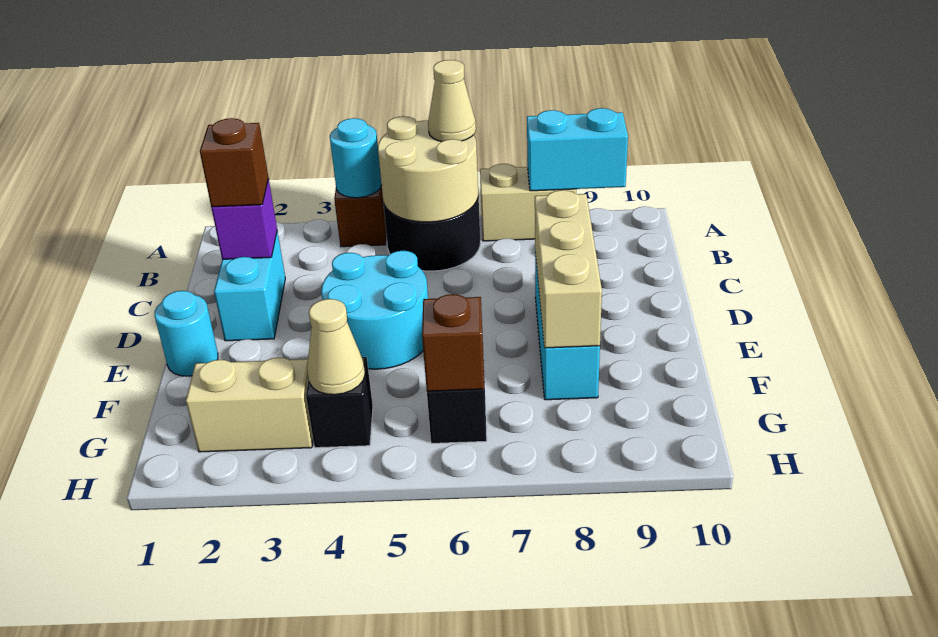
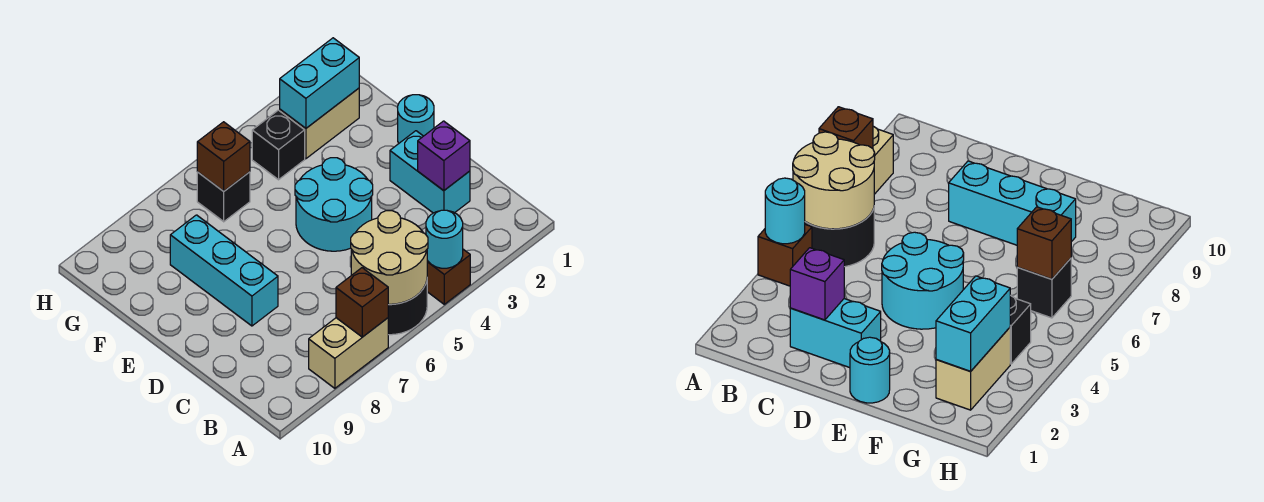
tan cone A6 level 3 -> none
cyan brick A8:A9 level 2 -> cyan brick G2:G3 level 2
brown brick C2 level 3 -> brown brick A7 level 2
tan brick D8:F8 level 2 -> none
tan cone G4 level 2 -> none

